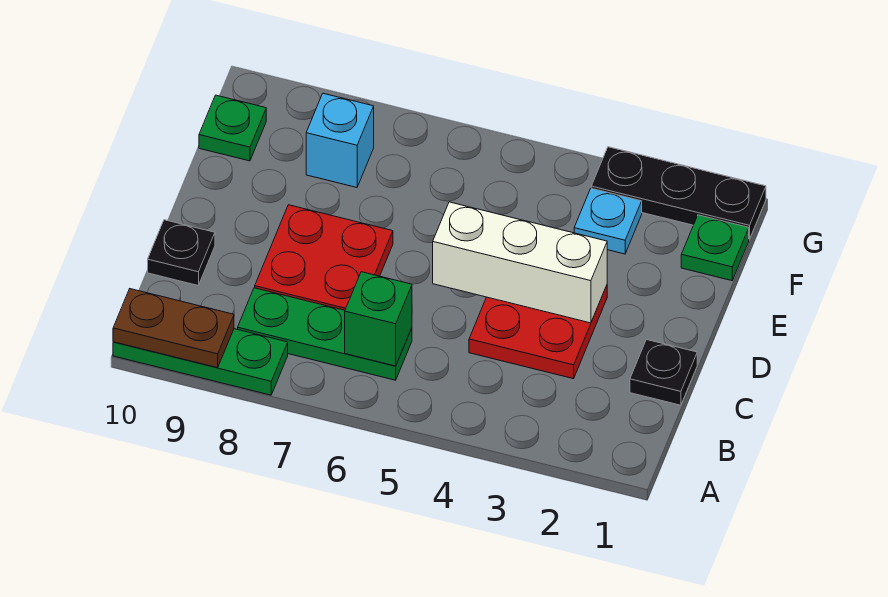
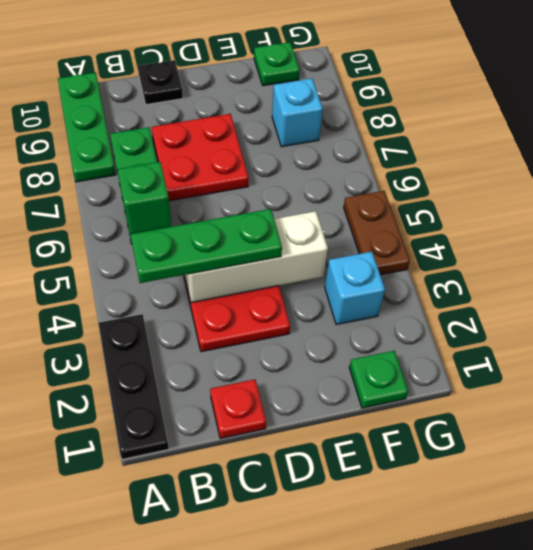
brown plate A9:A10 level 2 -> brown plate G4:G5 level 1
none -> green plate B4:D4 level 3
black plate C1 level 1 -> red plate C1 level 1
white brick D3:D5 level 2 -> white brick C4:E4 level 2
cyan plate F3 level 1 -> cyan brick F3 level 1
black plate G1:G3 level 1 -> black plate A1:A3 level 1

